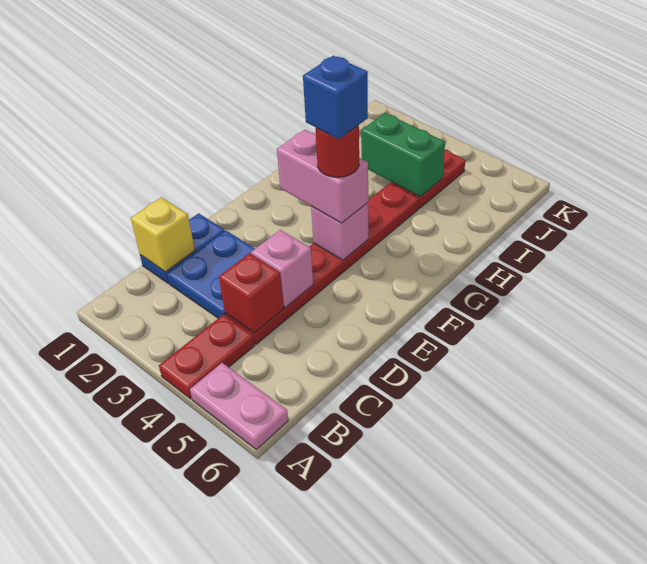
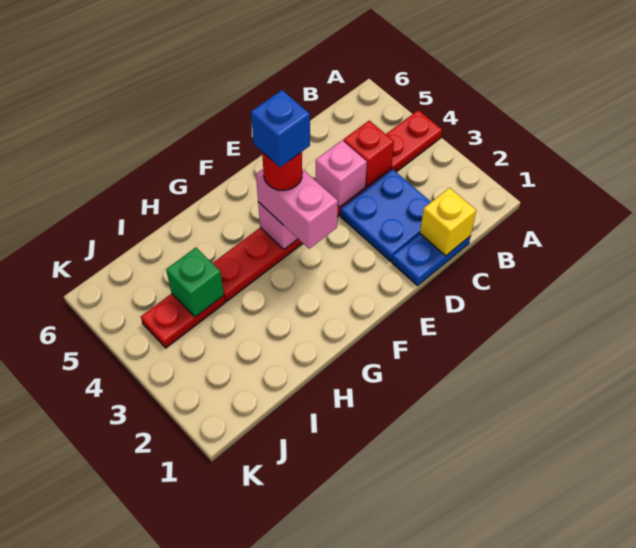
pink plate A5:A6 level 1 -> none
green brick I3:I4 level 2 -> green brick I4 level 2

